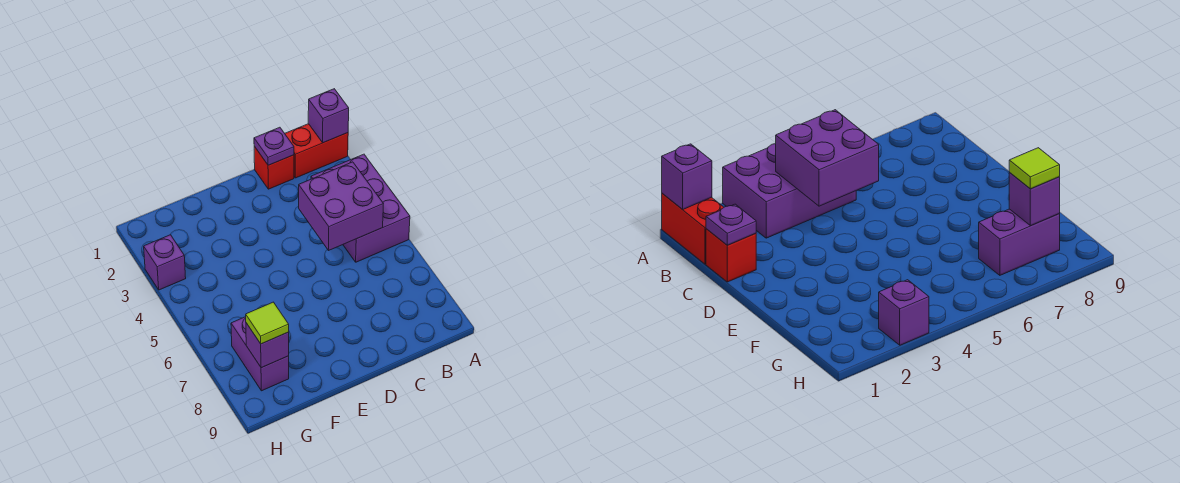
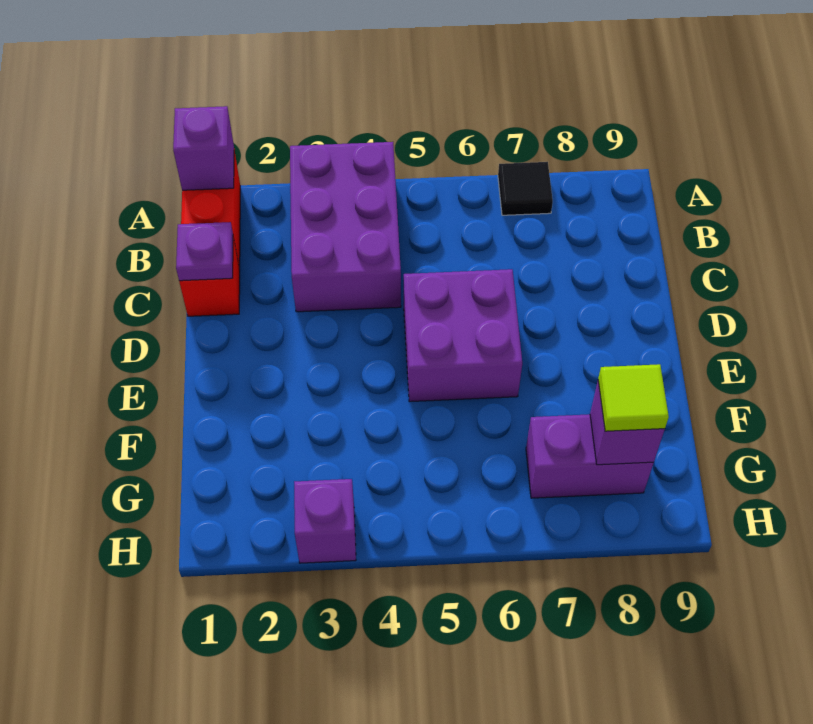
purple brick A3:B5 level 1 -> purple brick A3:C4 level 1
none -> black tile A7 level 1
purple brick B4:C5 level 2 -> purple brick D5:E6 level 1

